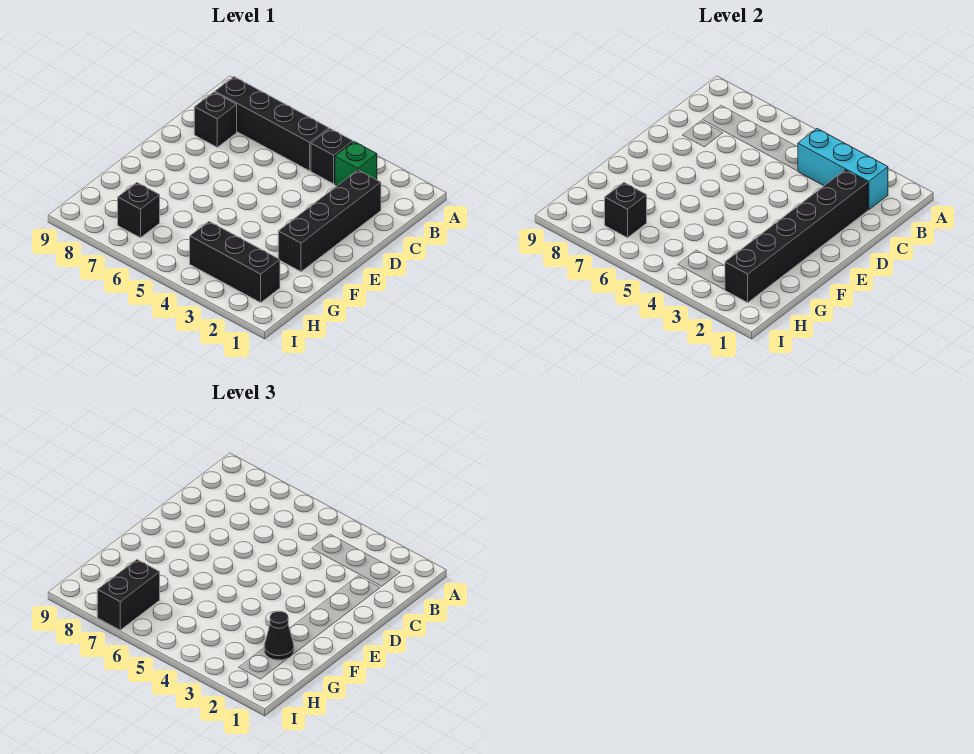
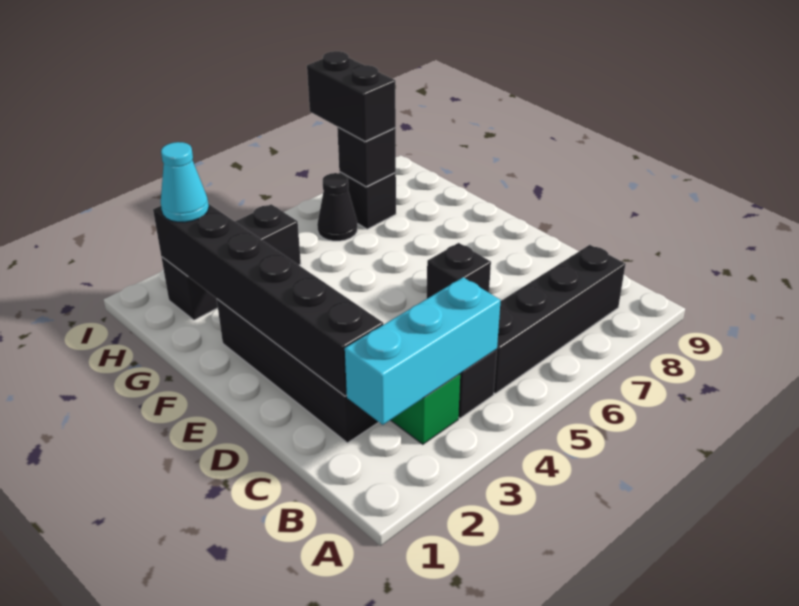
black brick C8 level 1 -> black brick D6 level 1
black cone G2 level 3 -> black cone H6 level 1
none -> cyan cone H2 level 3

